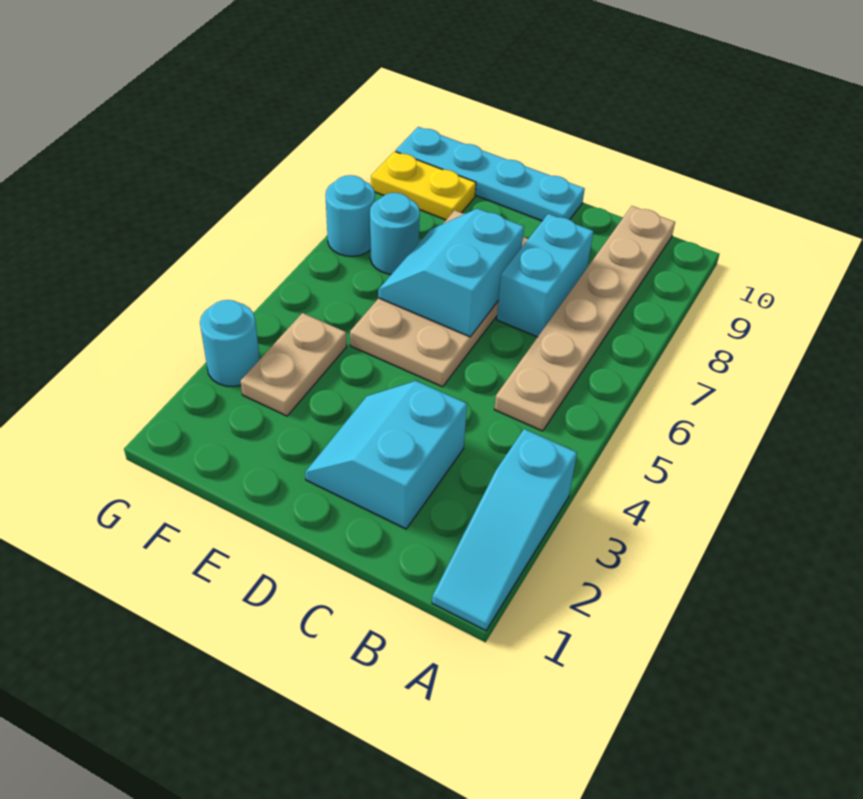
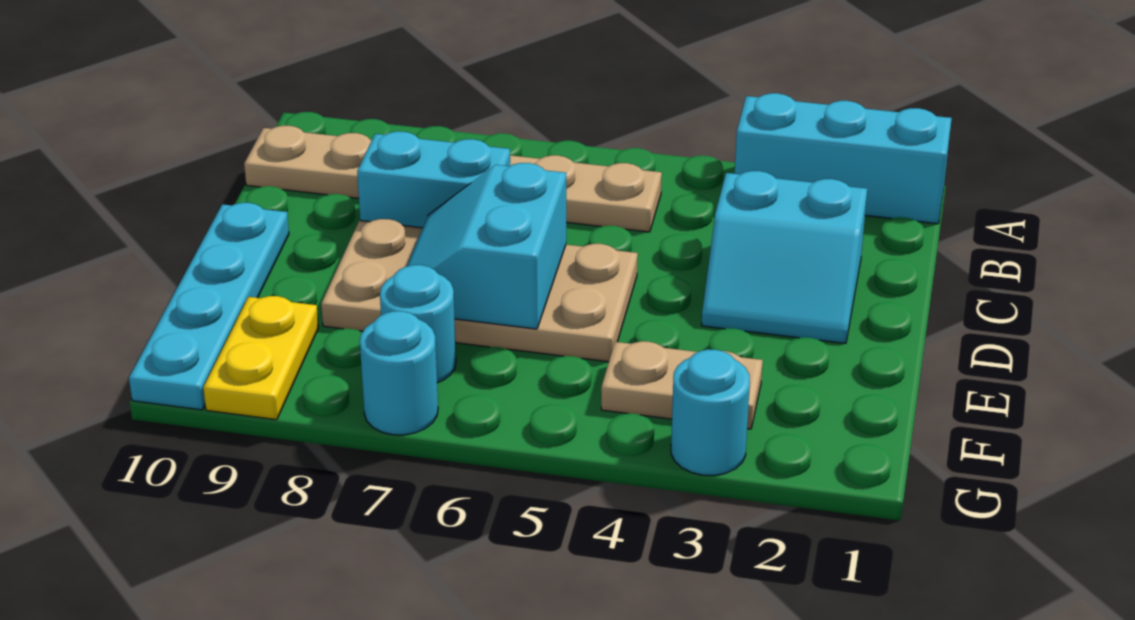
cyan slope A1:A3 level 1 top 3 -> cyan brick A1:A3 level 1
cyan slope D6:E7 level 2 top D -> cyan slope D6:E7 level 2 top 6

